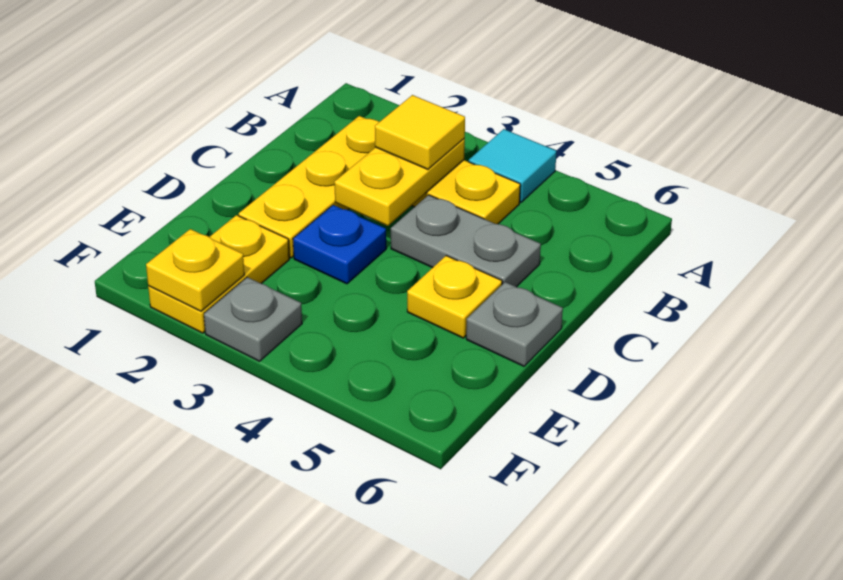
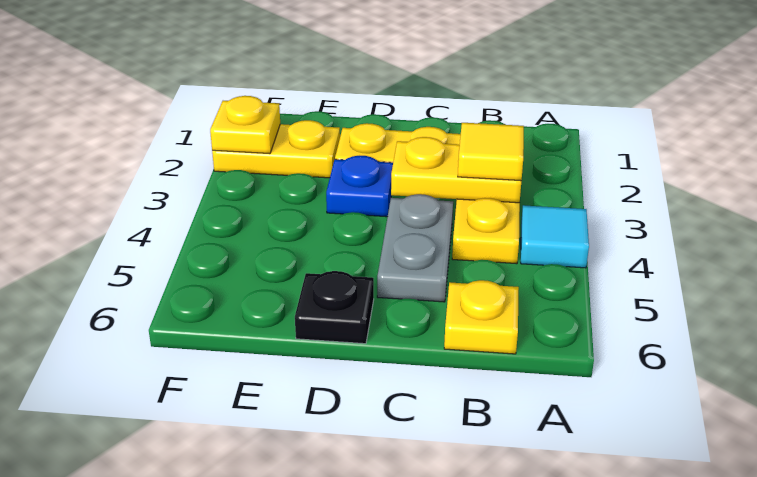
yellow plate D5 level 1 -> yellow plate B6 level 1
grey plate D6 level 1 -> black plate D6 level 1
grey plate F3 level 1 -> none

